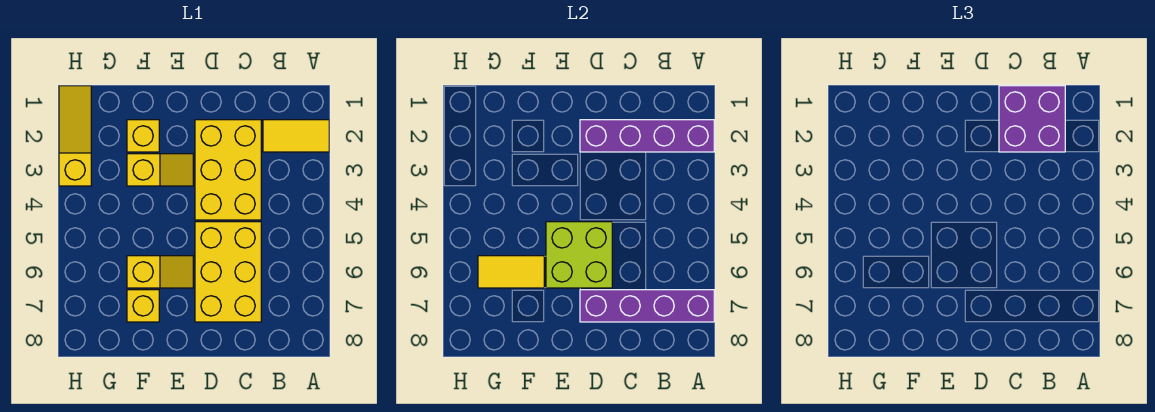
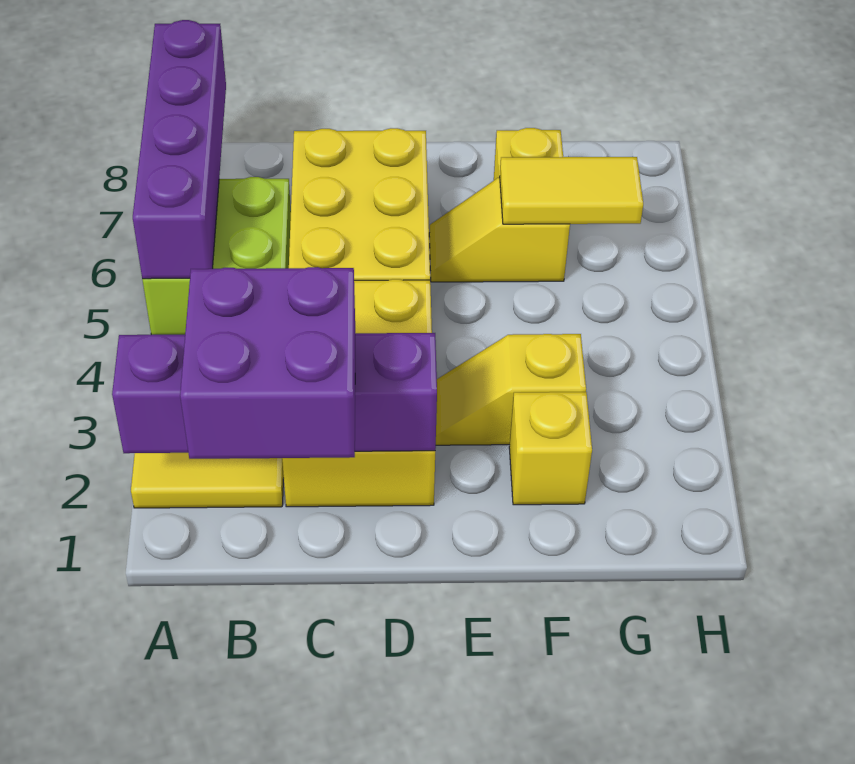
purple brick A7:D7 level 2 -> purple brick A5:A8 level 2
lime brick D5:E6 level 2 -> lime brick A5:B6 level 1
yellow slope H1:H3 level 1 top 3 -> none

